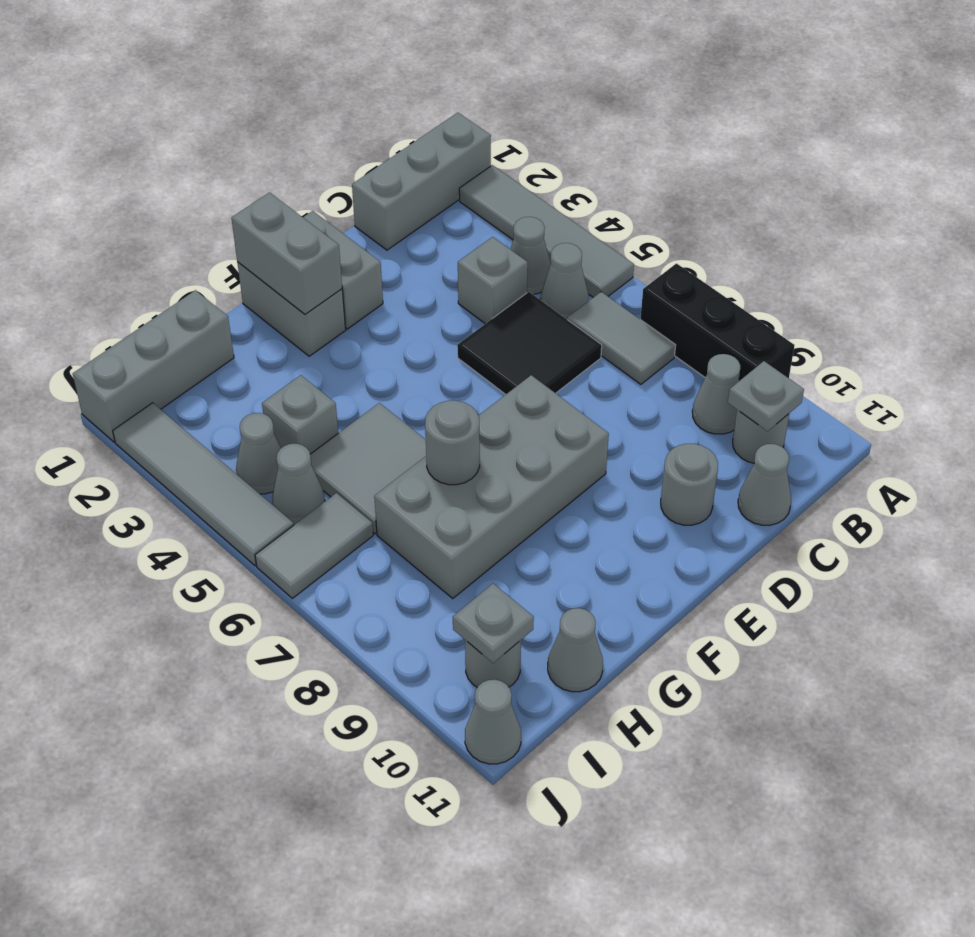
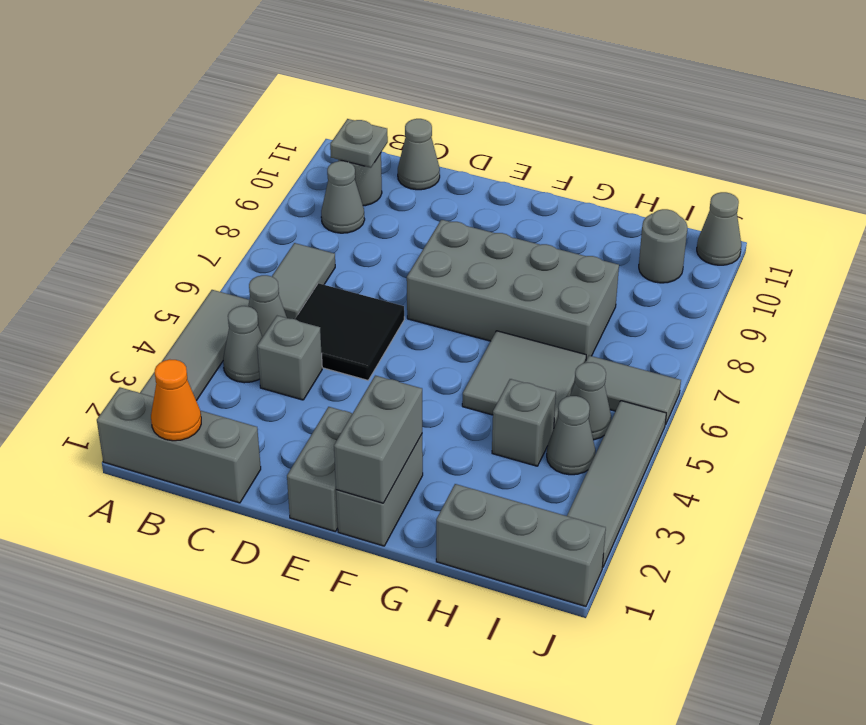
black brick A7:A9 level 1 -> none
none -> orange cone B1 level 2
grey round brick D10 level 1 -> none
grey round brick G7 level 2 -> none
grey cone H11 level 1 -> none
grey plate I10 level 2 -> none

